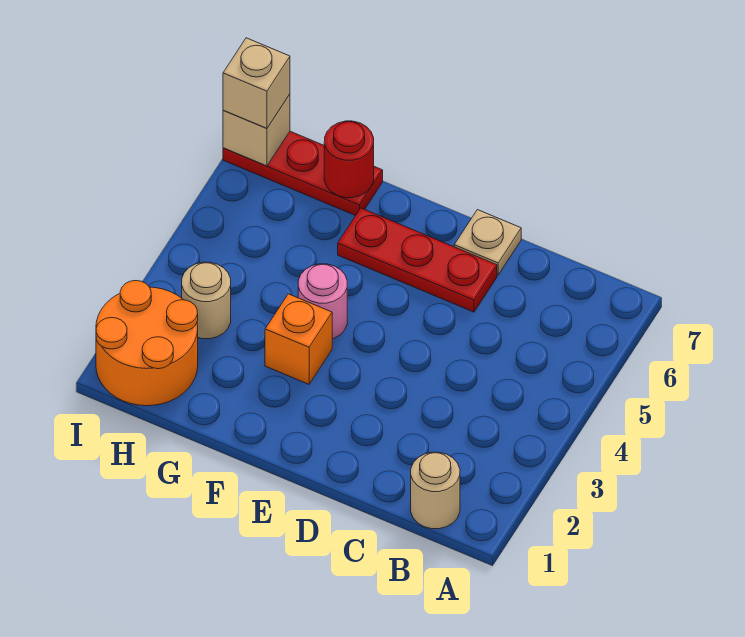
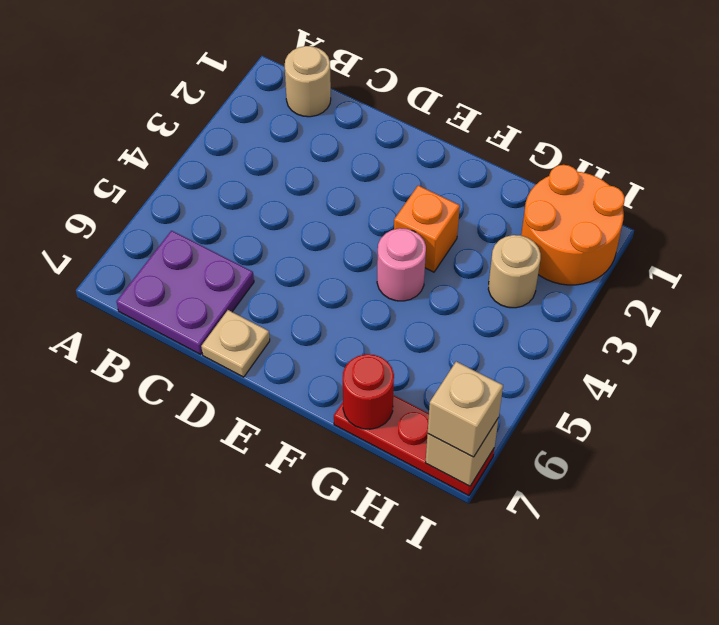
none -> purple plate B6:C7 level 1
red plate D6:F6 level 1 -> none

